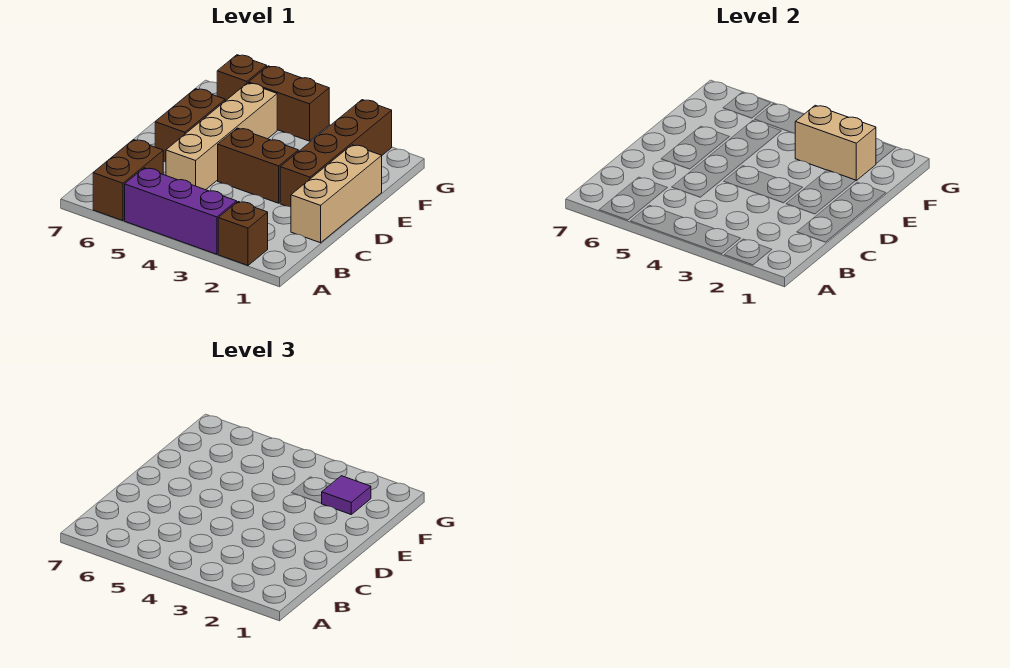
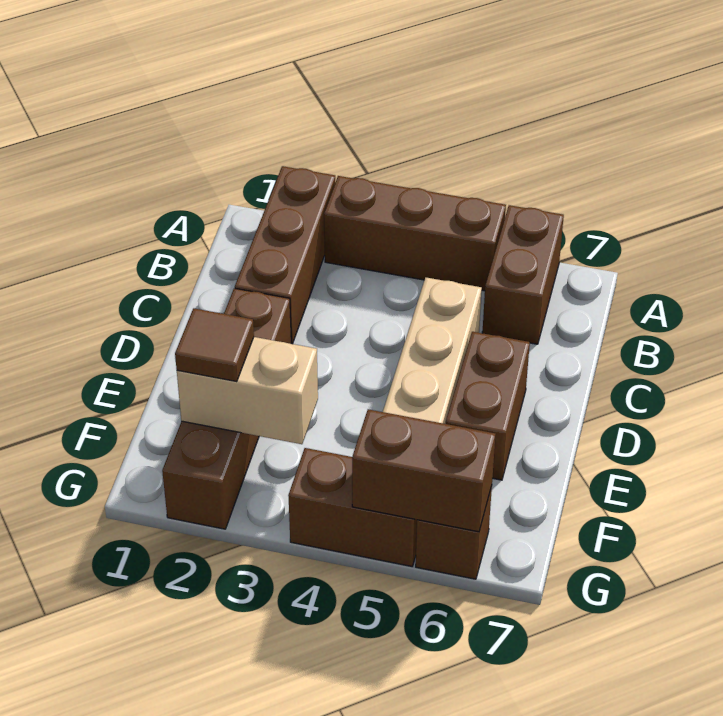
brown brick A2 level 1 -> brown brick A2:C2 level 1
purple brick A3:A5 level 1 -> brown brick A3:A5 level 1
tan brick C1:E1 level 1 -> none
brown brick D3:D4 level 1 -> brown brick G5:G6 level 2
purple tile F2 level 3 -> brown tile F2 level 3

